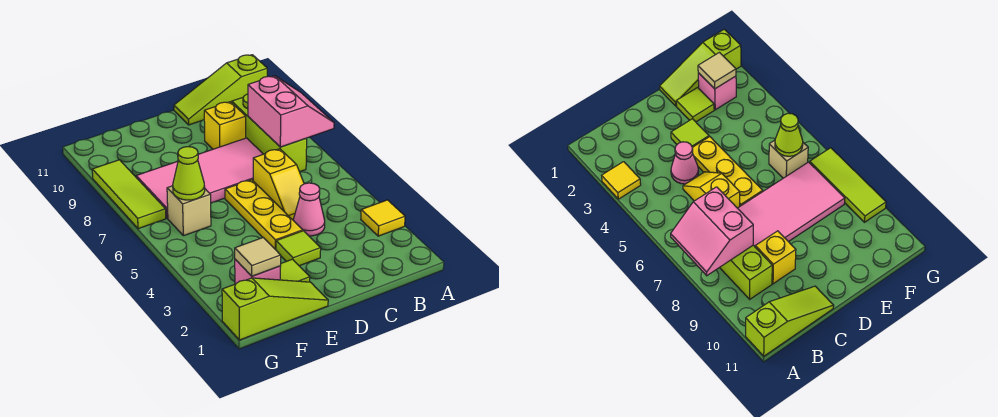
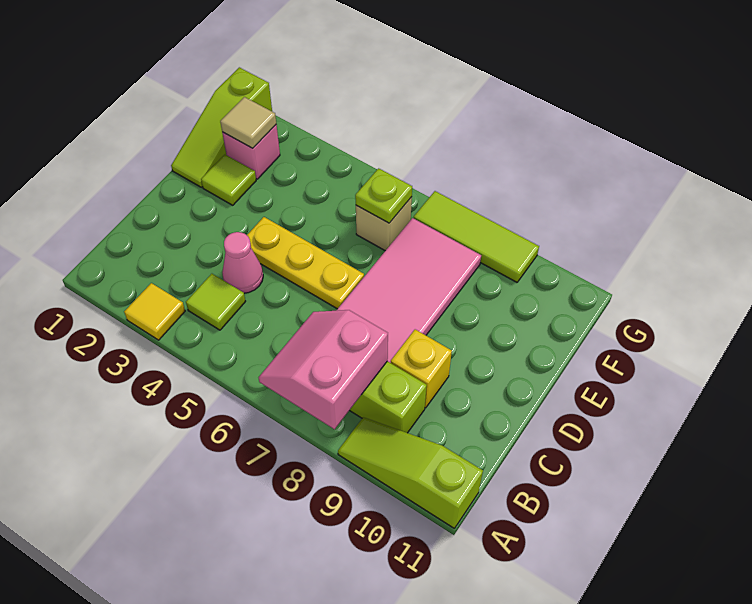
pink slope A7:B8 level 2 top B -> pink slope A7:B8 level 2 top 8
lime slope A11:C11 level 1 top A -> lime slope A9:A11 level 1 top 11
yellow slope C5:C6 level 1 top 6 -> none
lime tile D3 level 1 -> lime tile B4 level 1
lime cone F6 level 2 -> lime plate F6 level 2

